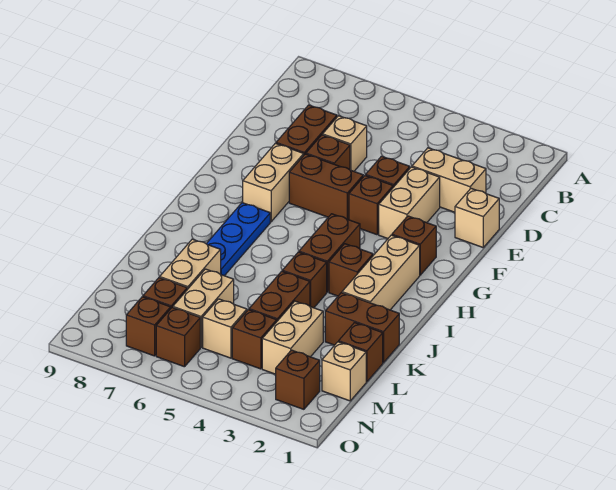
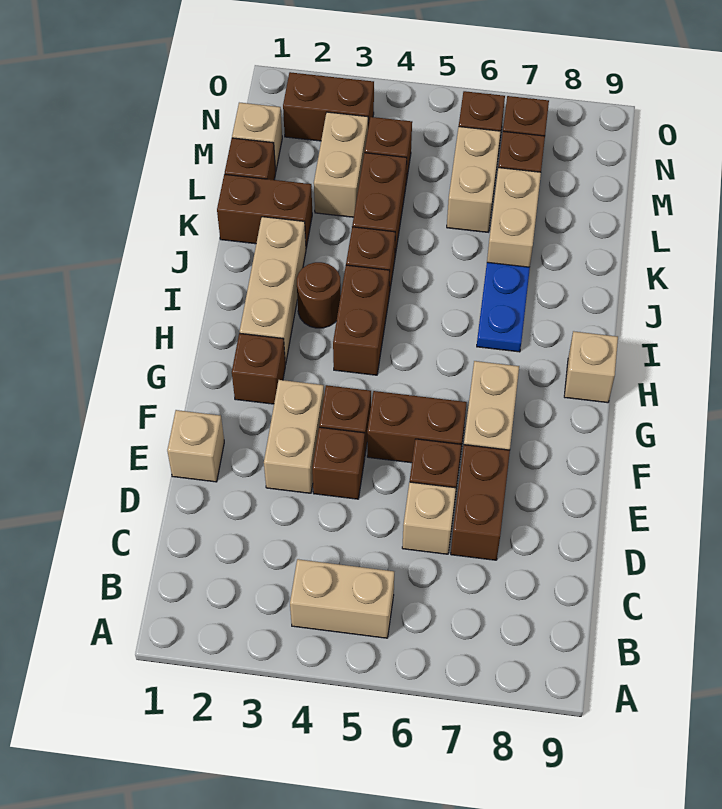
tan brick D2:D3 level 1 -> tan brick B4:B5 level 1
blue plate H7:J7 level 1 -> blue plate I7:J7 level 1
brown brick I3 level 1 -> brown round brick I3 level 1
tan brick M5 level 1 -> tan brick H9 level 1
brown brick N2 level 1 -> brown brick N2:N3 level 1

